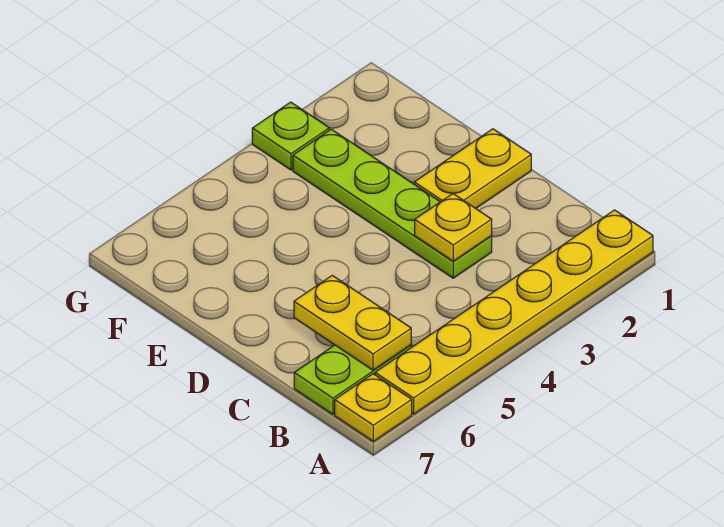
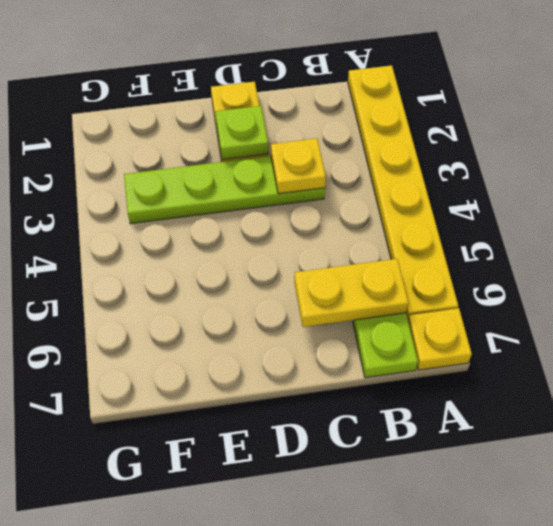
lime plate G3 level 1 -> lime plate D2 level 2

